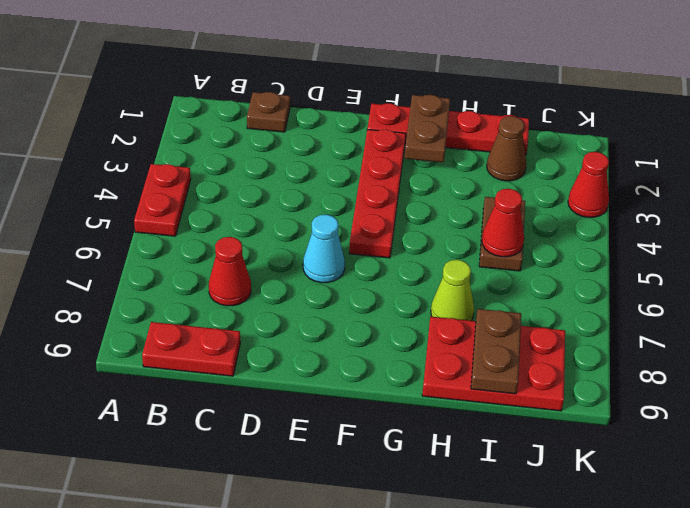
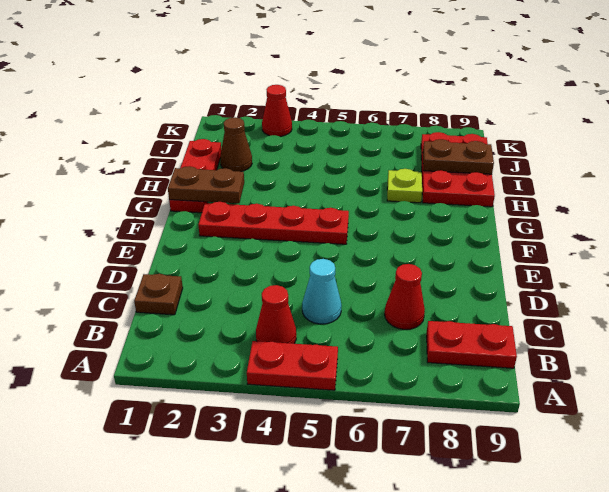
red plate B9:C9 level 1 -> red plate B8:B9 level 1
cyan cone E6 level 1 -> cyan cone C5 level 1
red plate F1:I1 level 1 -> red plate G1:I1 level 1
lime cone H7 level 1 -> lime plate H7 level 1
brown plate I4:I5 level 1 -> none
red cone I5 level 2 -> red cone B4 level 1

